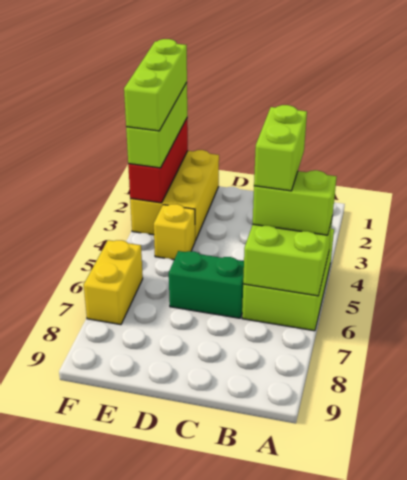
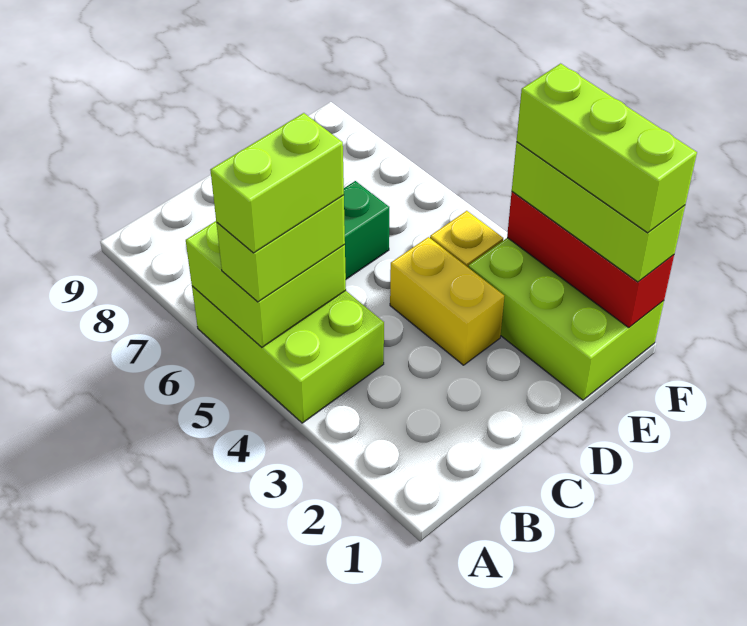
lime brick B4:B5 level 4 -> lime brick A5:B5 level 4
yellow brick E1:F3 level 1 -> lime brick E1:F3 level 1
yellow brick F6:F7 level 1 -> yellow brick D3:D4 level 1

